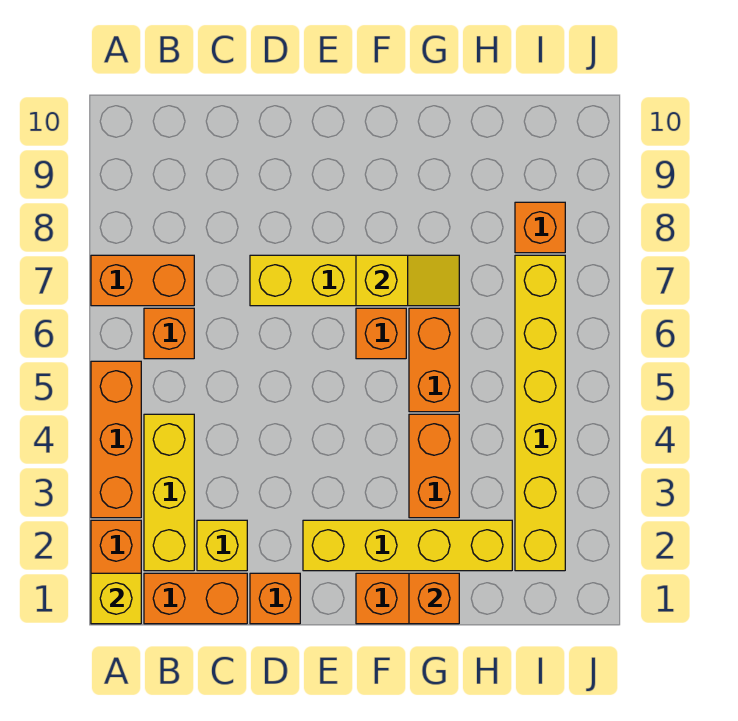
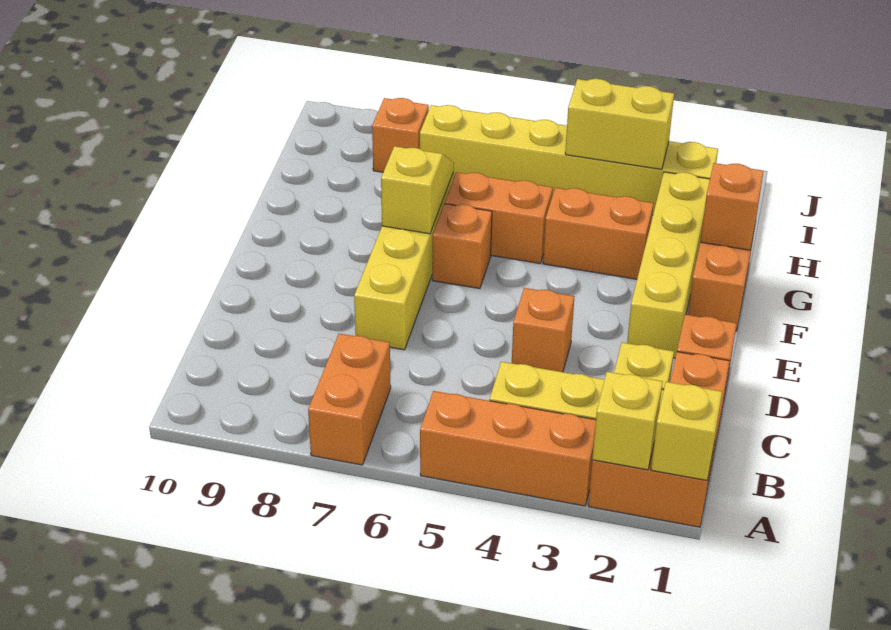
none -> yellow brick A2 level 2
orange brick B6 level 1 -> orange brick D4 level 1
none -> yellow brick I3:I4 level 2

